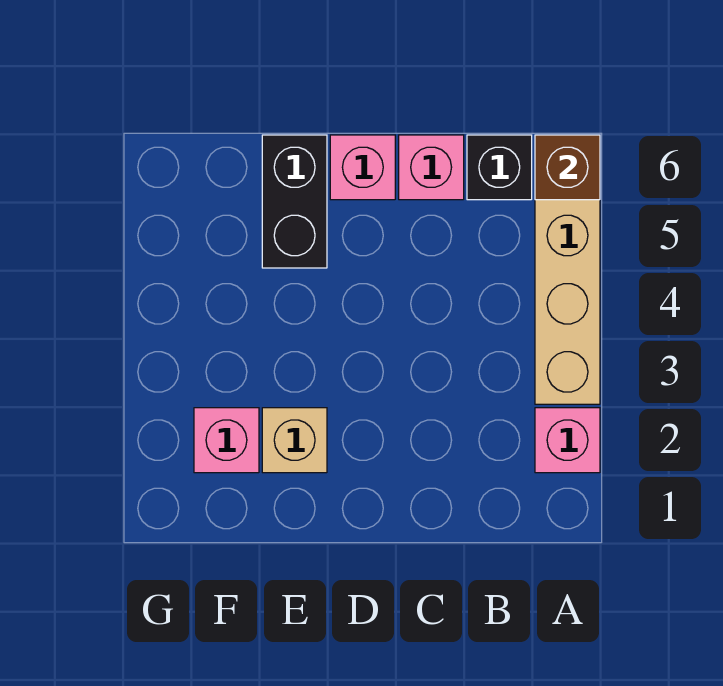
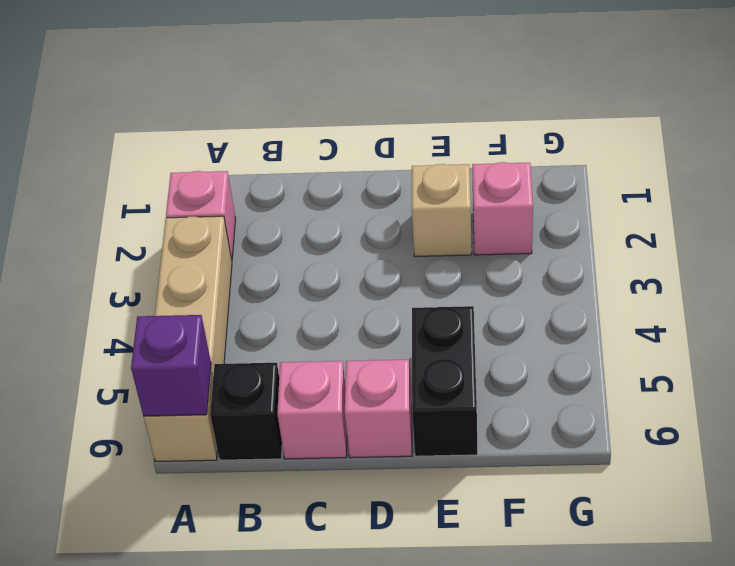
brown brick A6 level 2 -> purple brick A6 level 2

